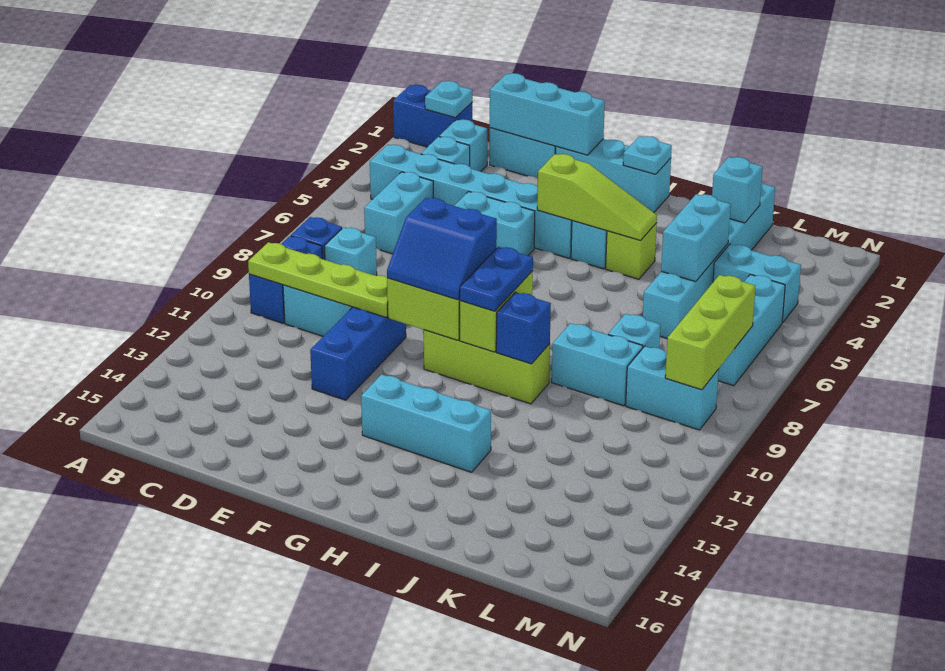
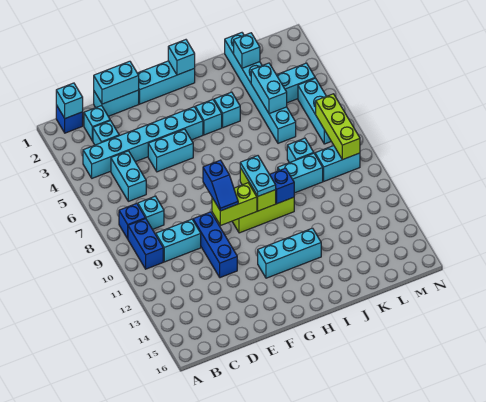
blue brick A1:B1 level 1 -> blue brick B1 level 1
cyan plate B1 level 2 -> cyan brick B1 level 2
lime plate B10:E10 level 2 -> none
cyan brick D1:F1 level 2 -> cyan brick D1:E1 level 2
blue slope F9:G10 level 3 top 9 -> blue slope F9:F10 level 3 top 9
lime slope G4:I4 level 2 top G -> none
cyan plate H1 level 2 -> cyan brick H1 level 2
blue plate H9:H10 level 3 -> cyan plate H9:H10 level 3
lime brick I4 level 1 -> cyan brick I4 level 1

